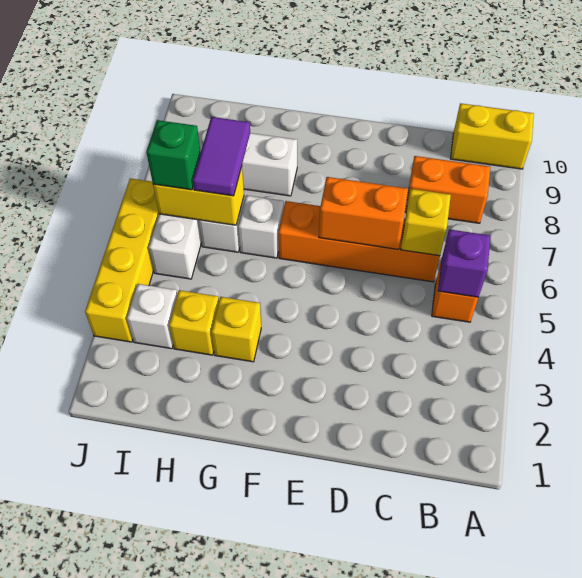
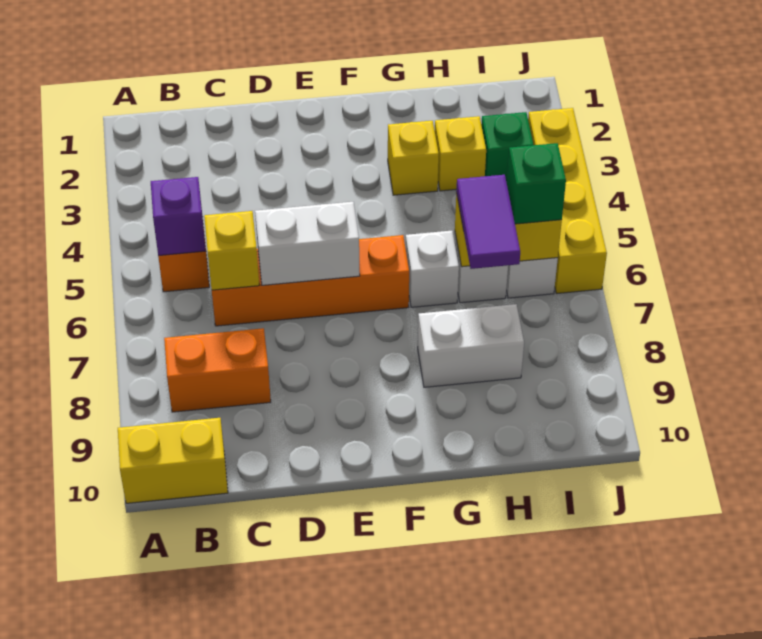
orange brick D6:E6 level 2 -> white brick D6:E6 level 2
white brick I3 level 1 -> green brick I3 level 1

